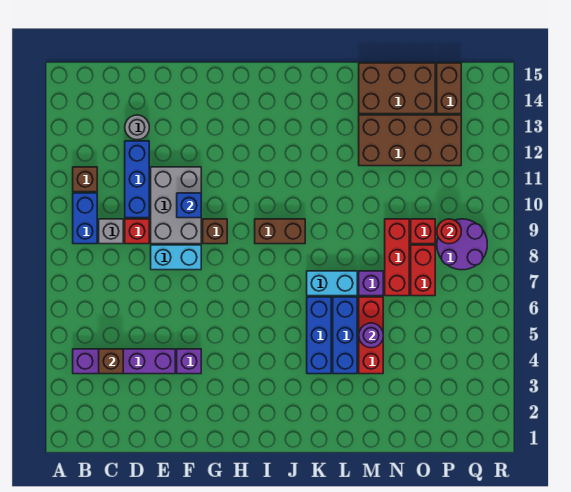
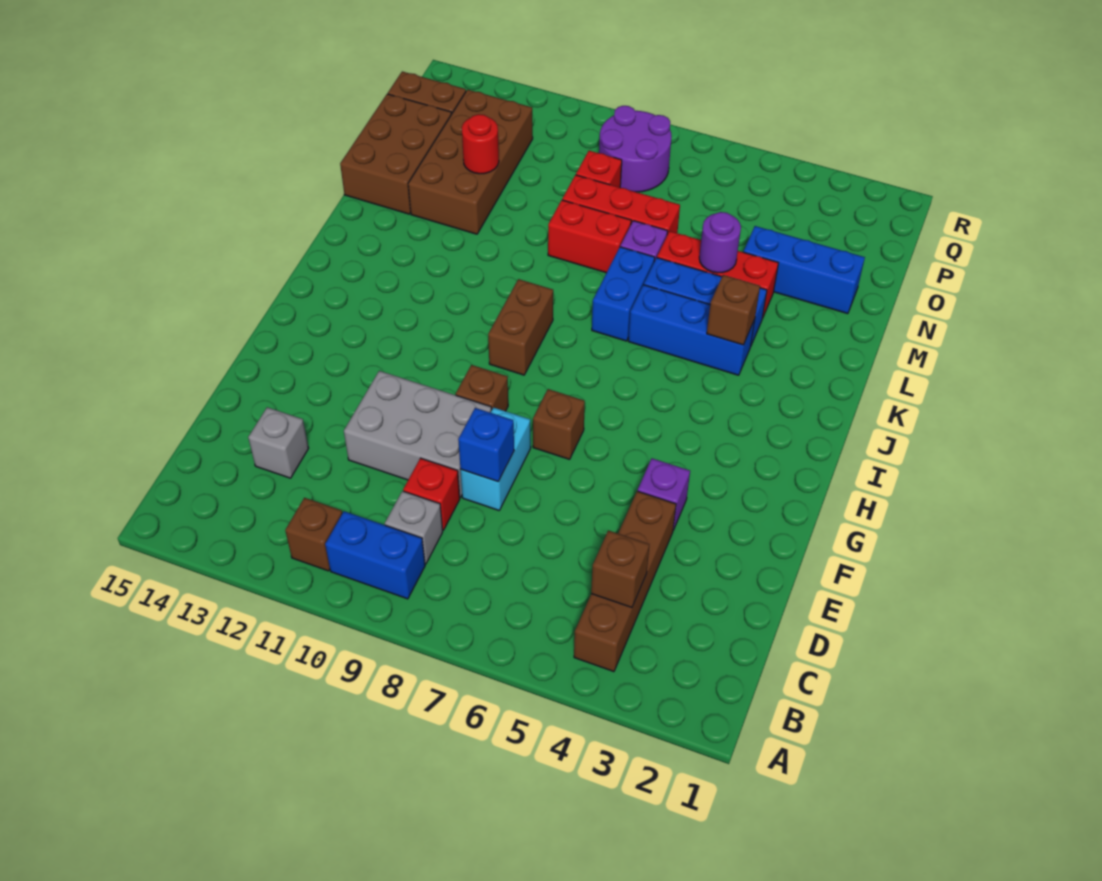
purple brick B4:E4 level 1 -> brown brick B4:E4 level 1
blue brick D10:D12 level 1 -> blue brick N2:N4 level 1
grey round brick D13 level 1 -> grey brick D13 level 1
blue brick F10 level 2 -> blue brick E8 level 2
none -> brown brick G7 level 1
none -> brown brick K4 level 2
cyan brick K7:L7 level 1 -> blue brick K7:L7 level 1
red brick O7:O8 level 1 -> red brick M8:M9 level 1
red round brick P9 level 2 -> red round brick N12 level 2

